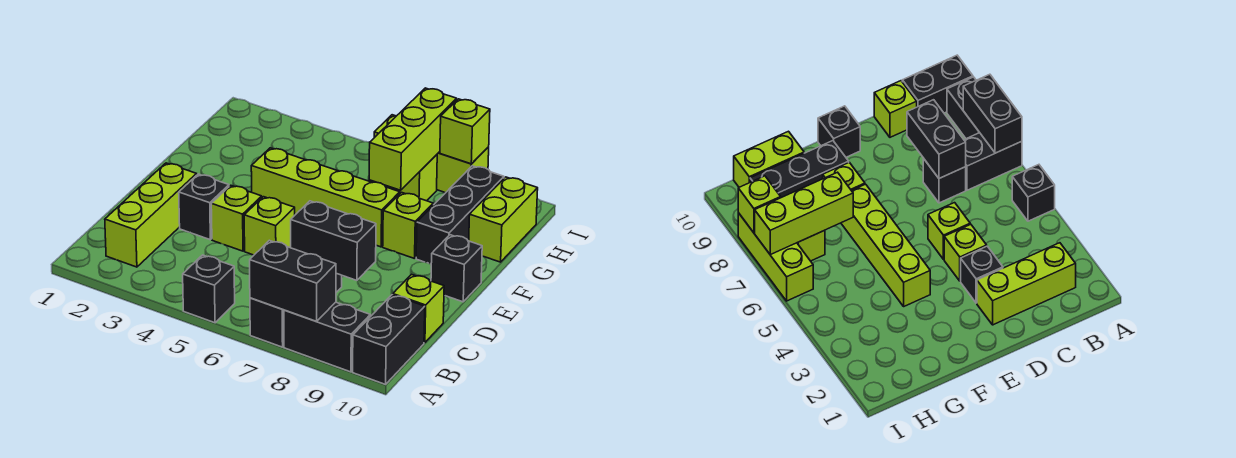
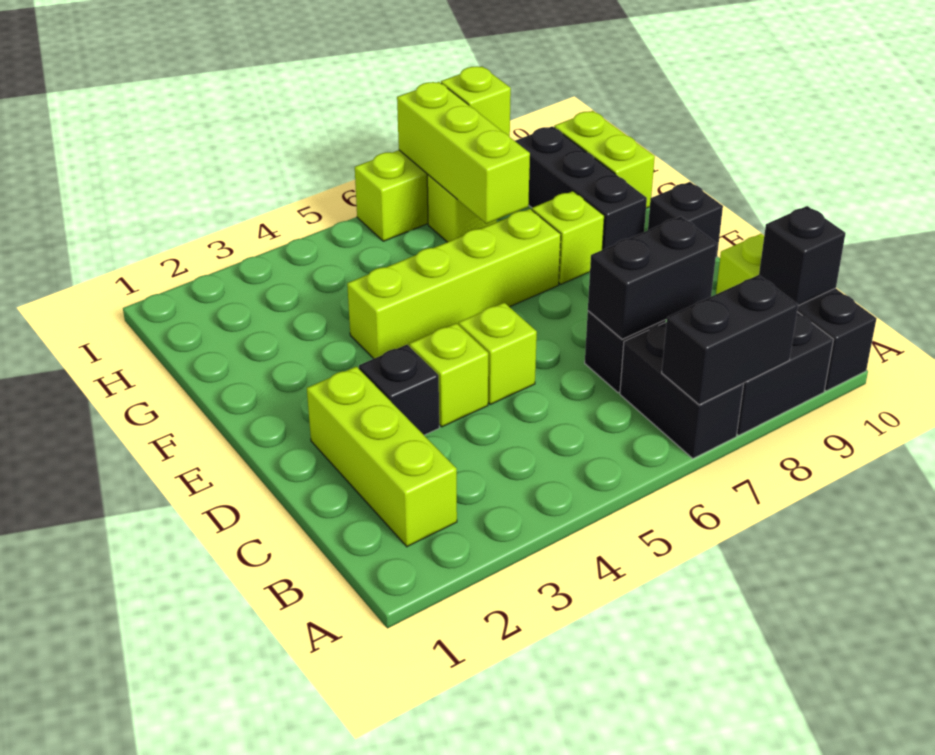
black brick A5 level 1 -> black brick B10 level 2

